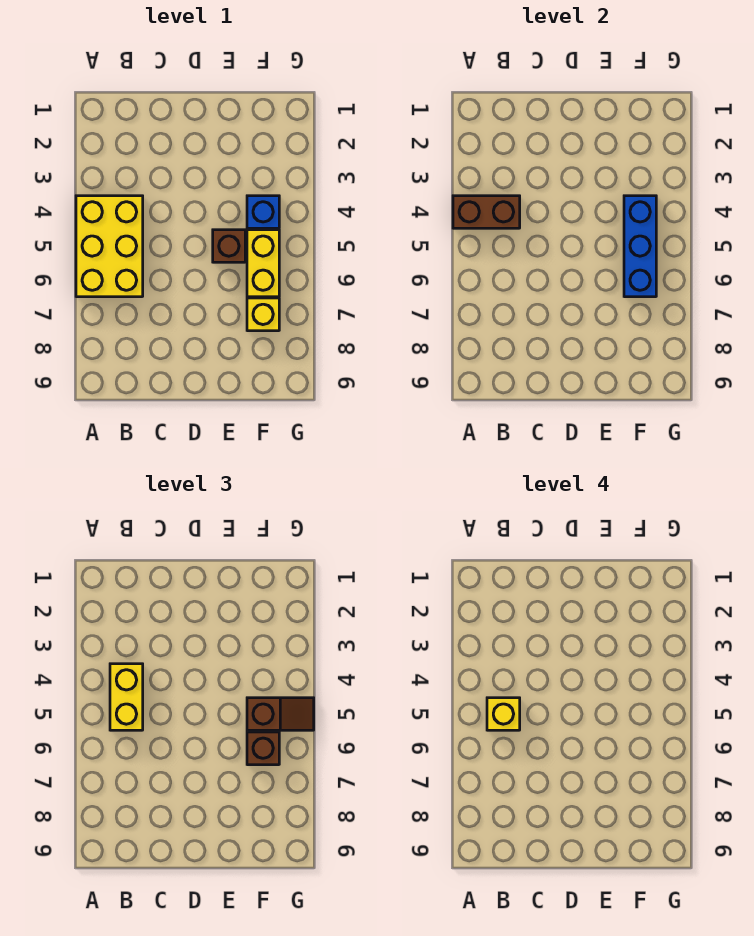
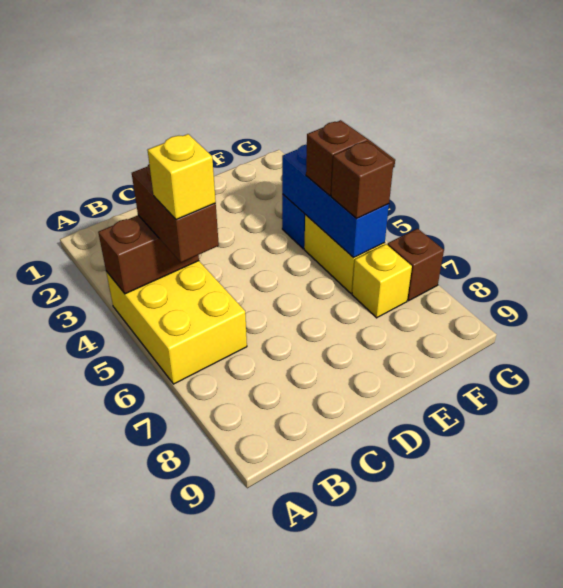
yellow brick B4:B5 level 3 -> brown brick B4:B5 level 3
brown brick E5 level 1 -> brown brick G7 level 1

